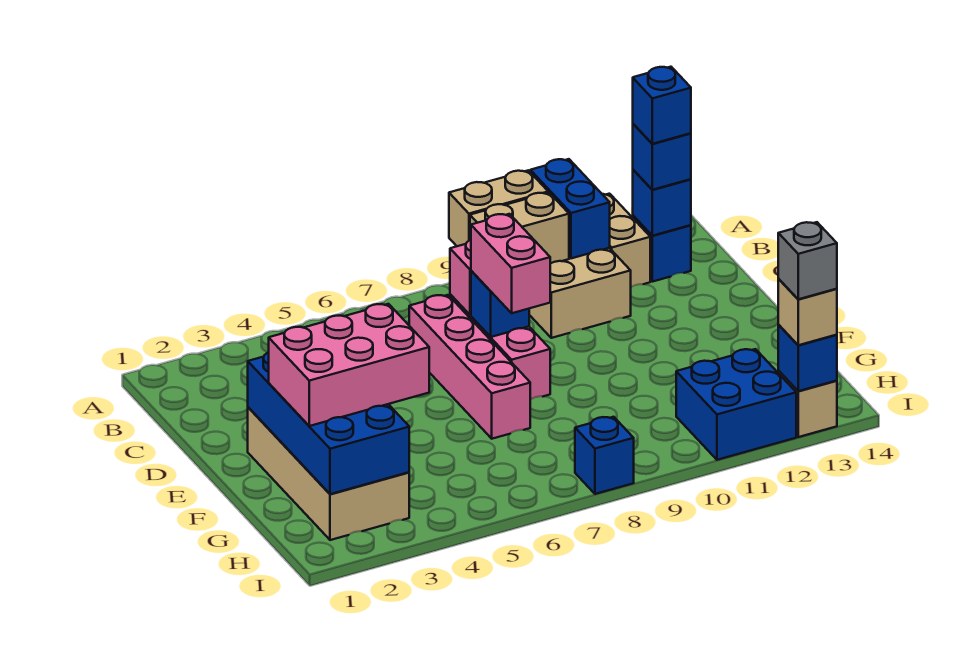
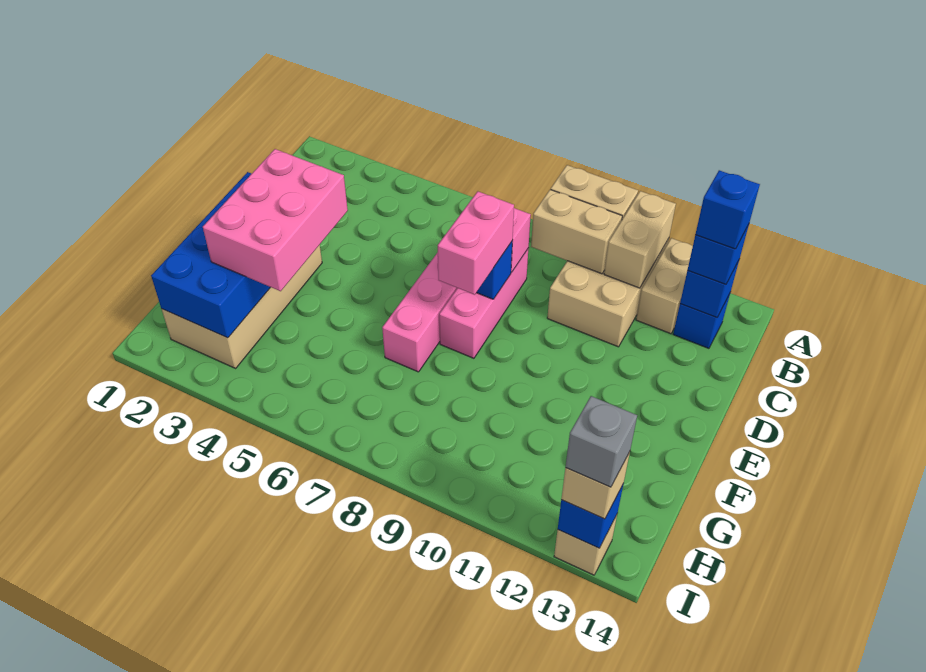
blue brick A11:B11 level 2 -> tan brick A11:B11 level 2
pink brick F2:G4 level 3 -> pink brick E3:G4 level 3
blue brick H11:I12 level 1 -> none
blue brick I8 level 1 -> none

